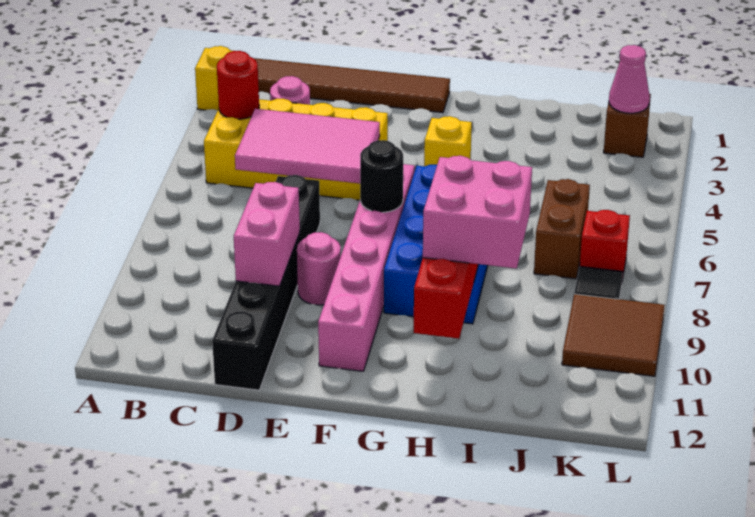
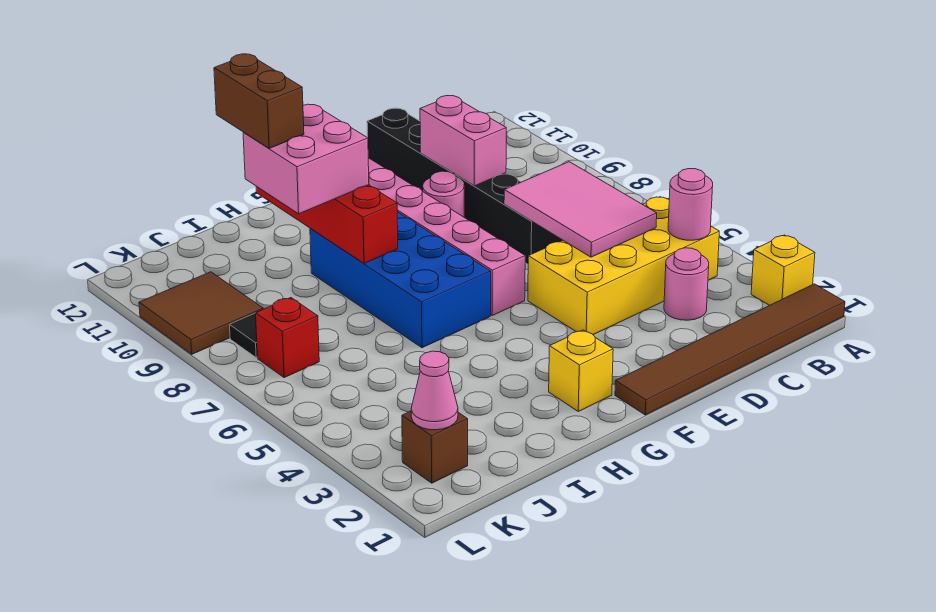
red round brick B4 level 2 -> pink round brick B4 level 2
pink tile C5:E6 level 2 -> pink tile C5:D7 level 2
black round brick F7 level 2 -> none
yellow brick G4 level 1 -> yellow brick G2 level 1
brown brick J6:J7 level 1 -> brown brick I10:I11 level 4

